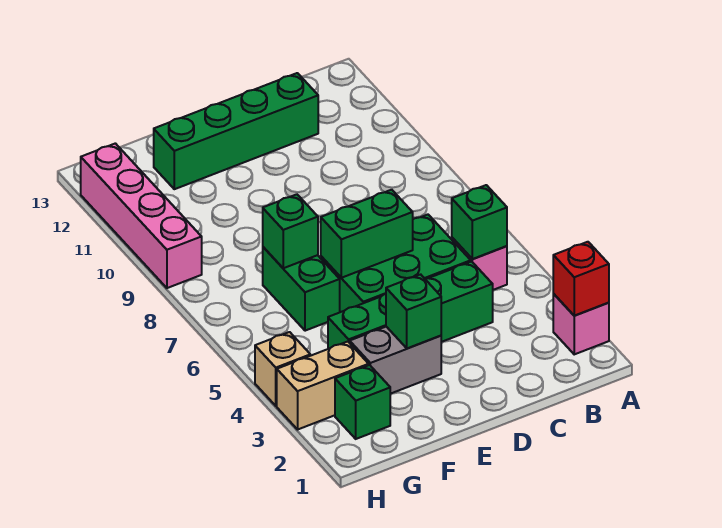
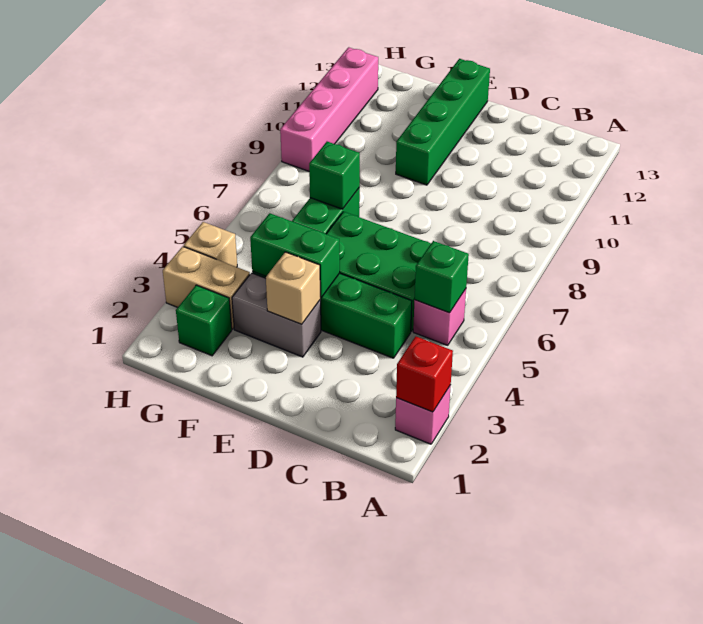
green brick C12:F12 level 1 -> green brick E10:E13 level 1
green brick D6:E6 level 2 -> green brick E4:F4 level 2
green brick E3 level 2 -> tan brick E3 level 2

